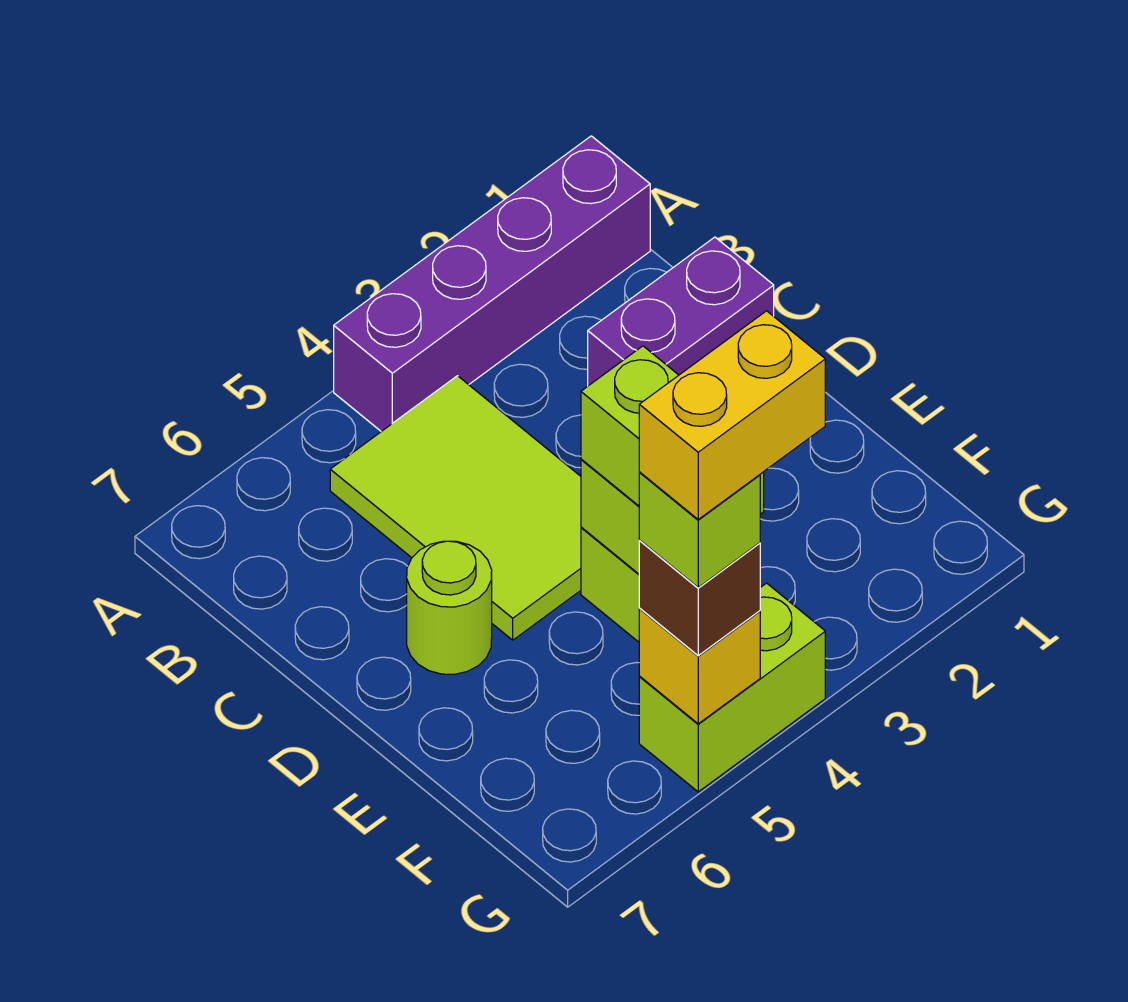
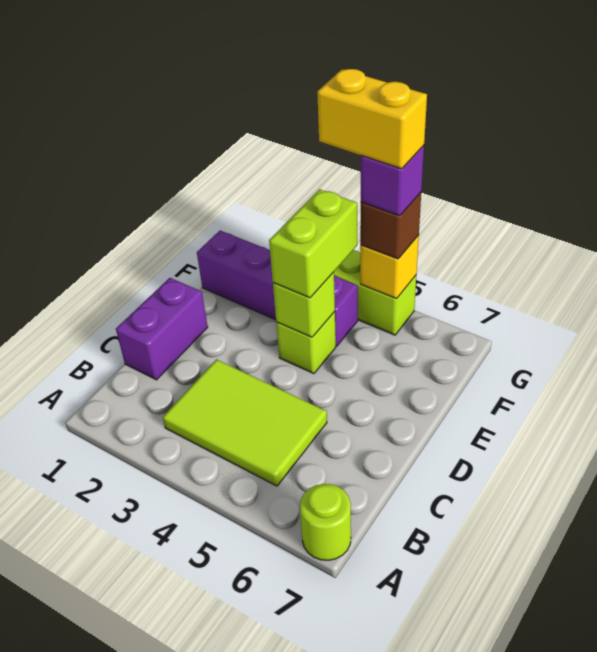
purple brick A1:A4 level 1 -> purple brick F1:F4 level 1
lime tile B4:D5 level 1 -> lime tile B3:C5 level 1
purple brick C1:C2 level 1 -> purple brick C1:D1 level 1
lime round brick D6 level 1 -> lime round brick A7 level 1
lime brick G5 level 4 -> purple brick G5 level 4

